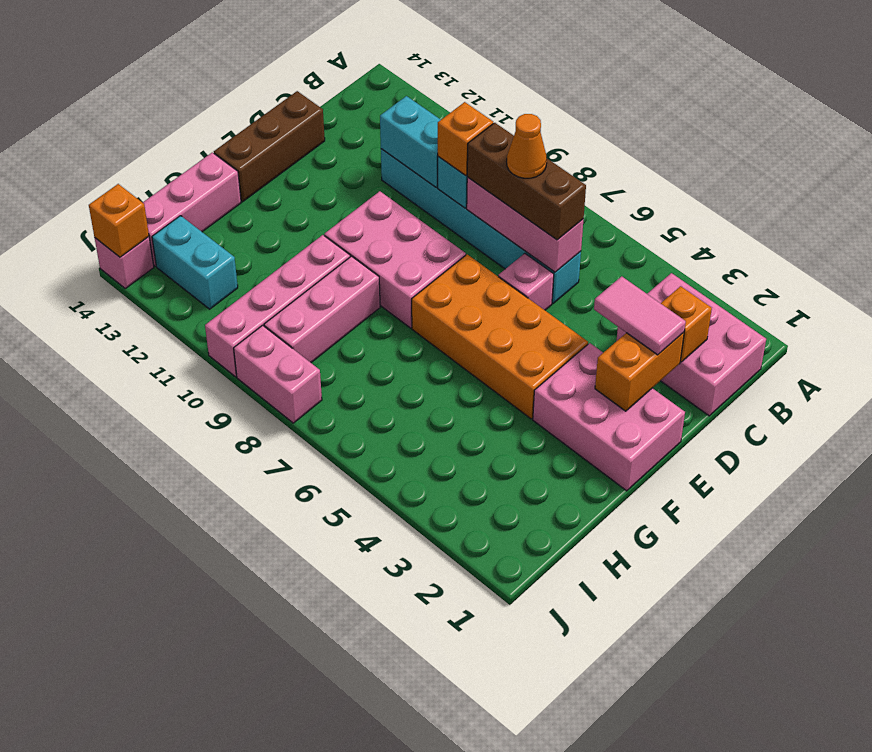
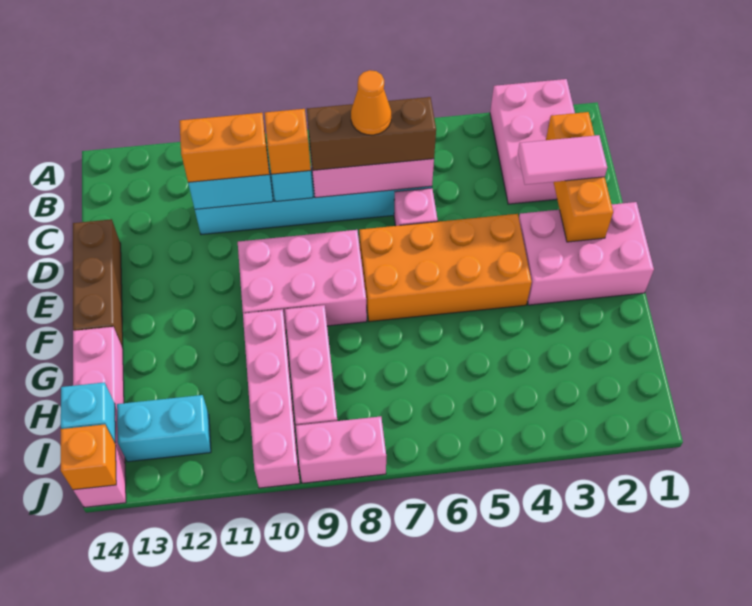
pink brick B1:C3 level 1 -> pink brick A2:C3 level 1
none -> orange brick C10:C11 level 3
none -> cyan brick I14 level 2

